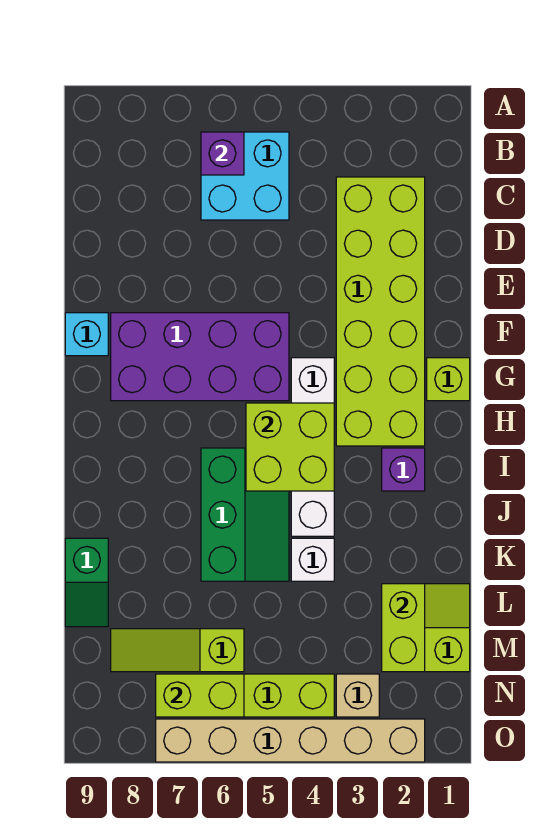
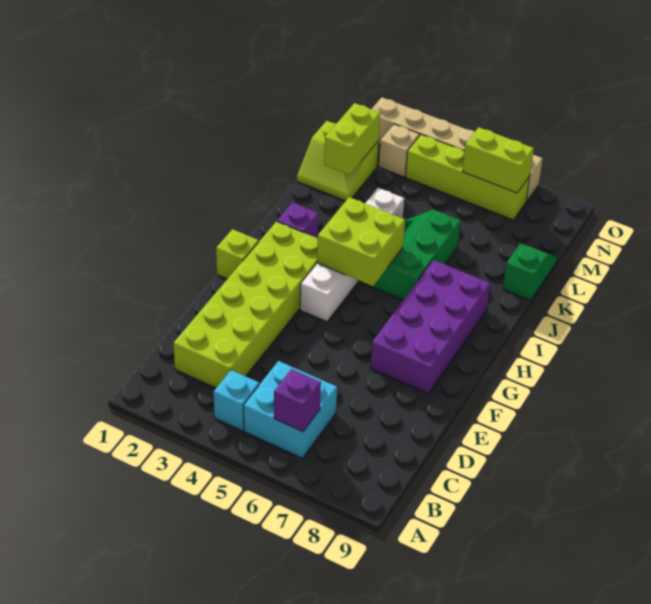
purple brick F5:G8 level 1 -> purple brick F7:I8 level 1
cyan brick F9 level 1 -> cyan brick B4 level 1
lime slope M6:M8 level 1 top 6 -> none

